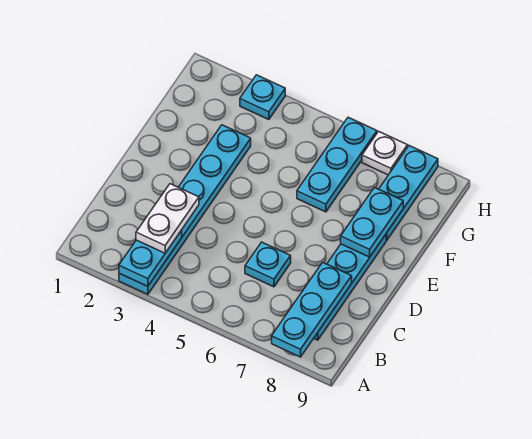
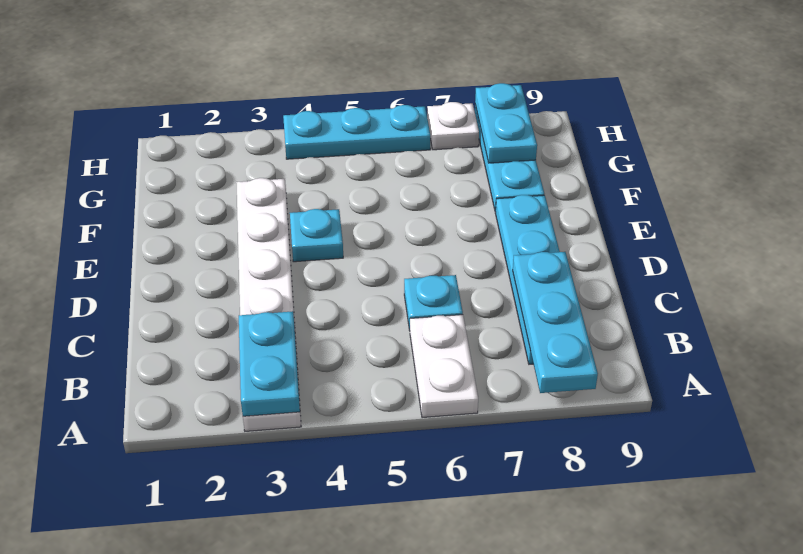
cyan plate A3:F3 level 1 -> white plate A3:F3 level 1
white plate B3:C3 level 3 -> white plate A6:B6 level 1
cyan plate E8:F8 level 2 -> cyan plate G8:H8 level 2
cyan plate F6:H6 level 1 -> cyan plate H4:H6 level 1
cyan plate H3 level 1 -> cyan plate E4 level 1

